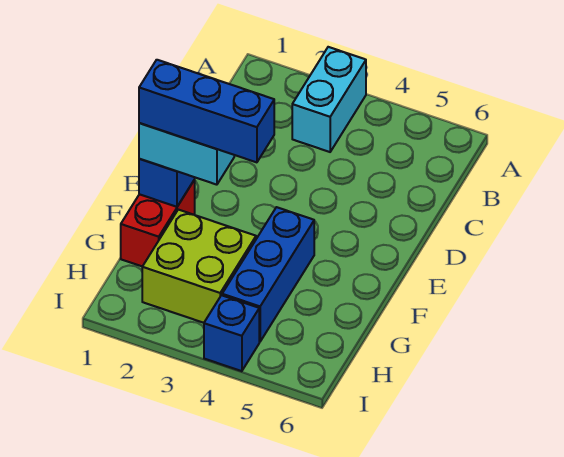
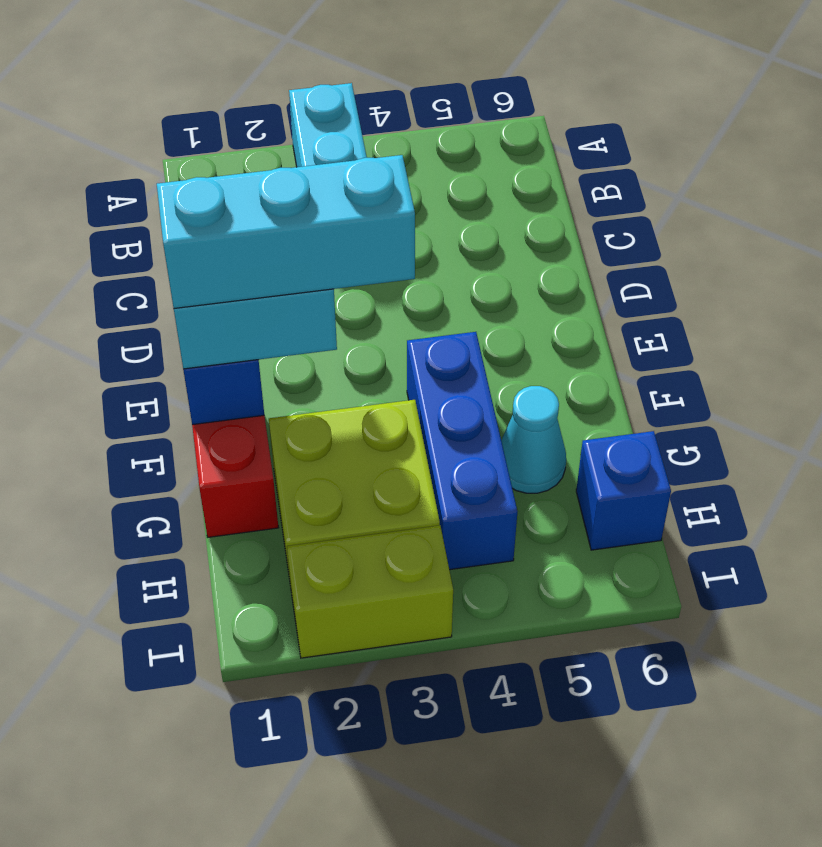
blue brick F1:F3 level 4 -> cyan brick F1:F3 level 4
none -> cyan cone G5 level 1
none -> lime brick I2:I3 level 1
blue brick I4 level 1 -> blue brick H6 level 1

